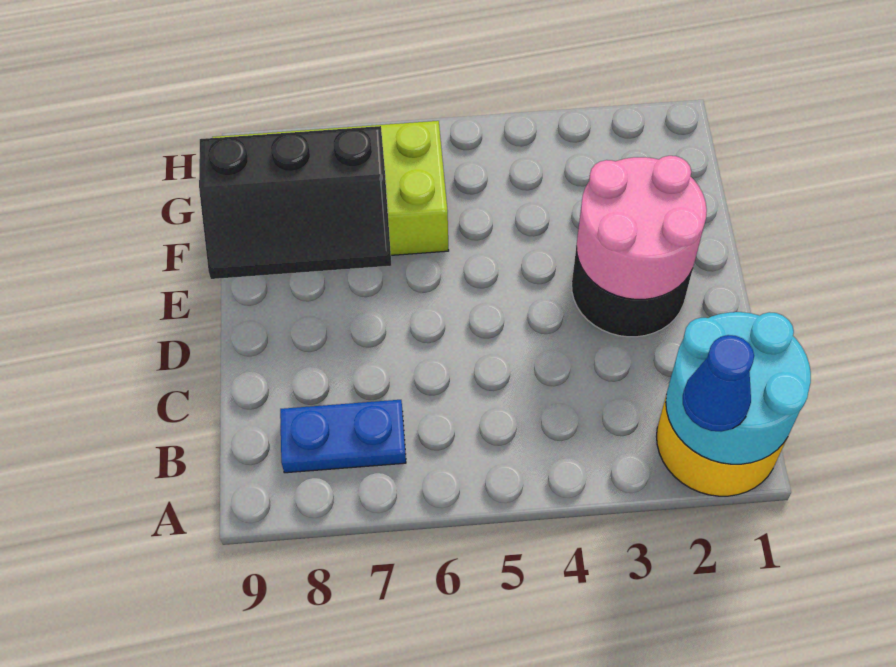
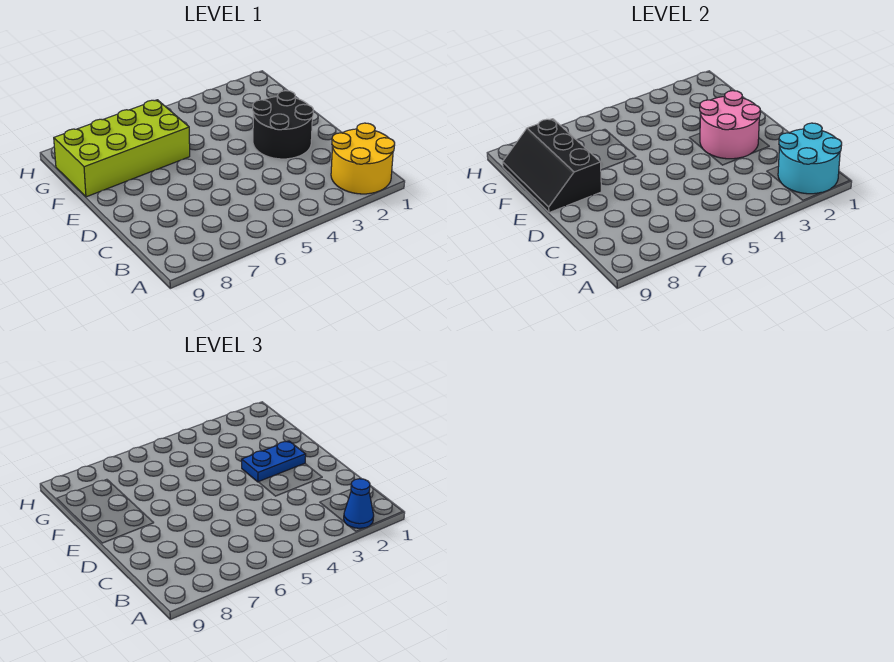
blue plate B7:B8 level 1 -> blue plate E2:E3 level 3
black slope E7:F9 level 2 top F -> black slope E8:G9 level 2 top 8

